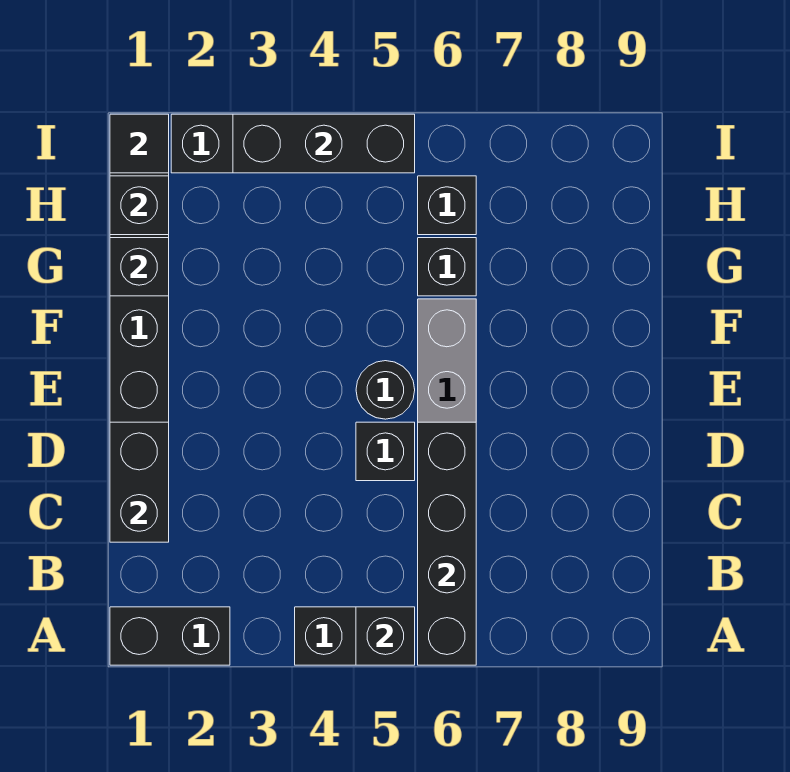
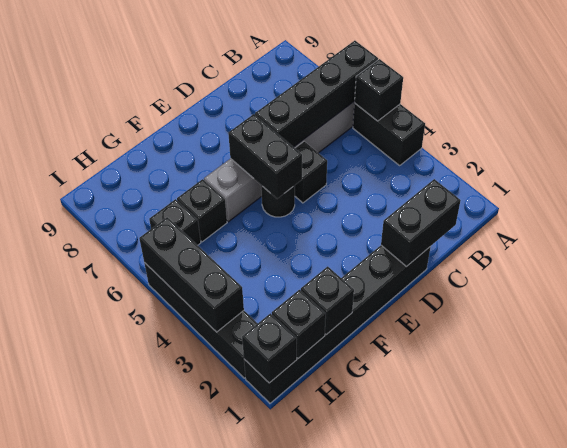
black brick A1:A2 level 1 -> black brick E5:E6 level 2
black tile I1 level 2 -> black brick I1 level 2

